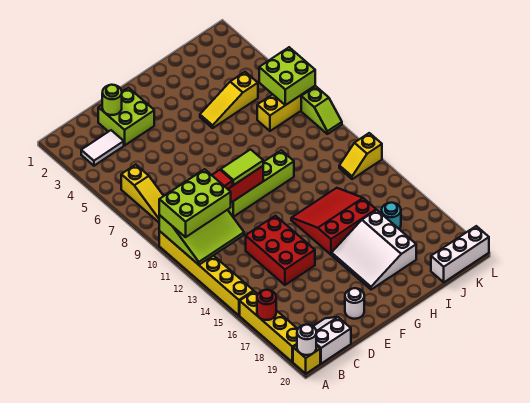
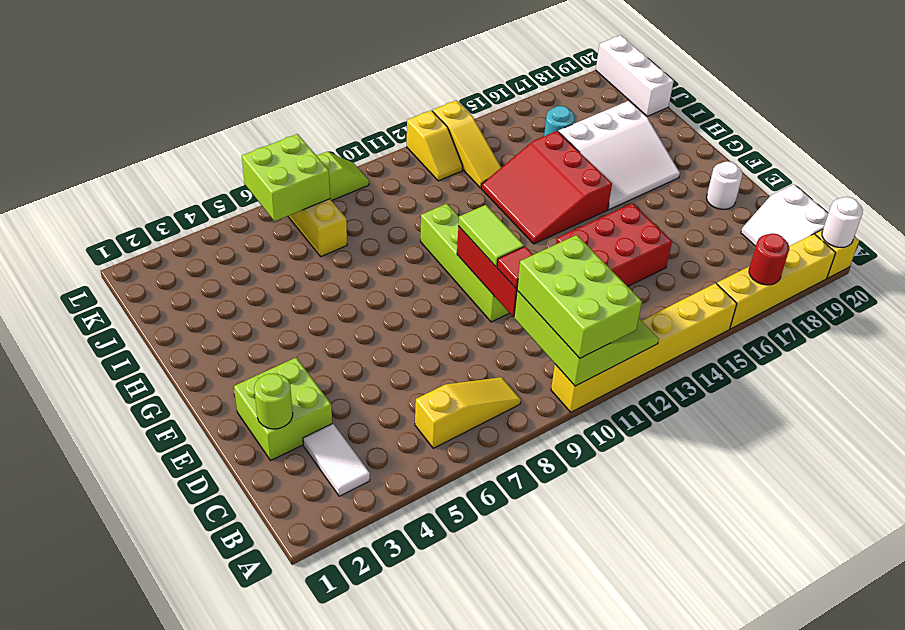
yellow slope H5:J5 level 1 top J -> yellow slope J13:L13 level 1 top L

